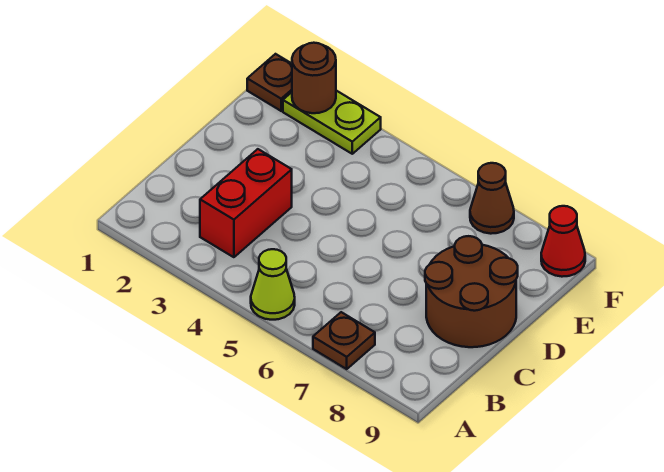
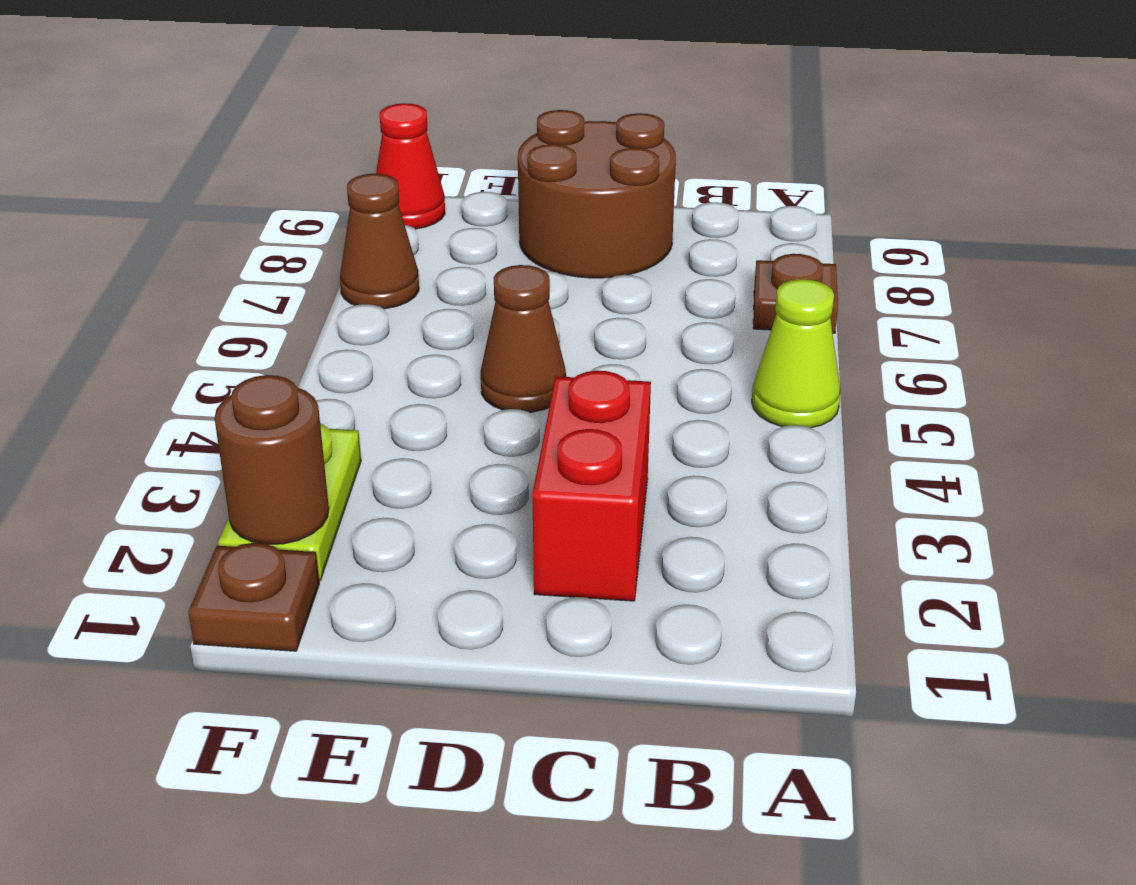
red brick B3:C3 level 1 -> red brick C2:C3 level 1
none -> brown cone D5 level 1

